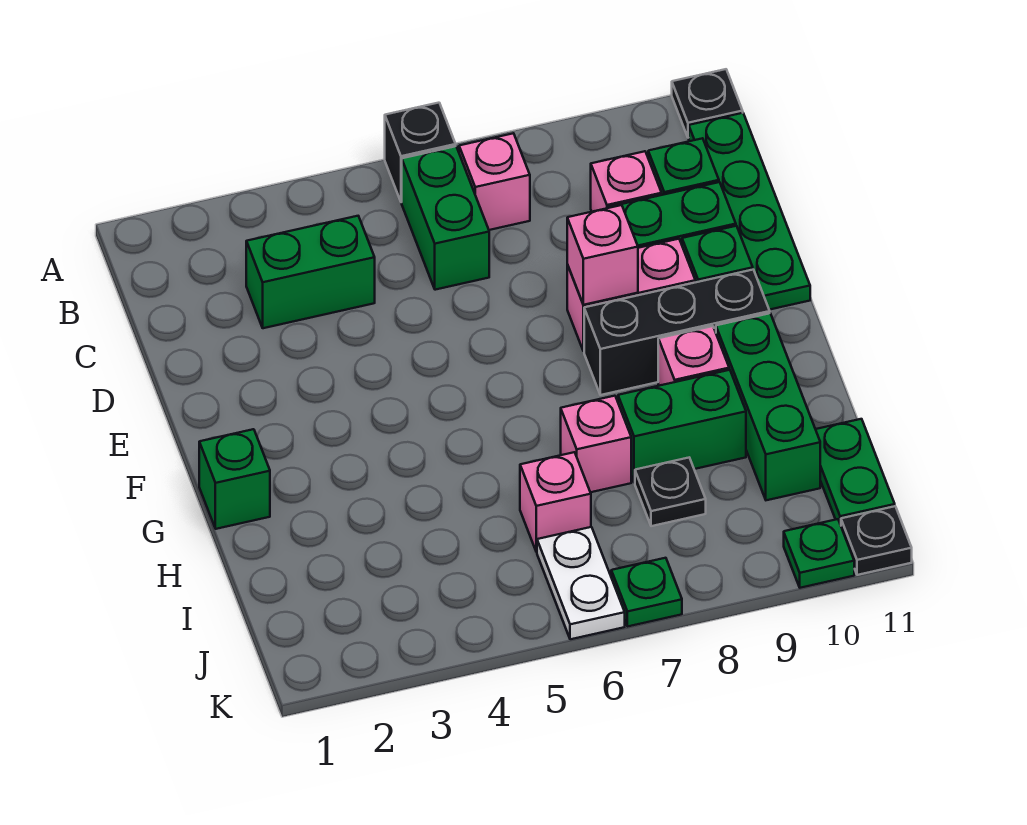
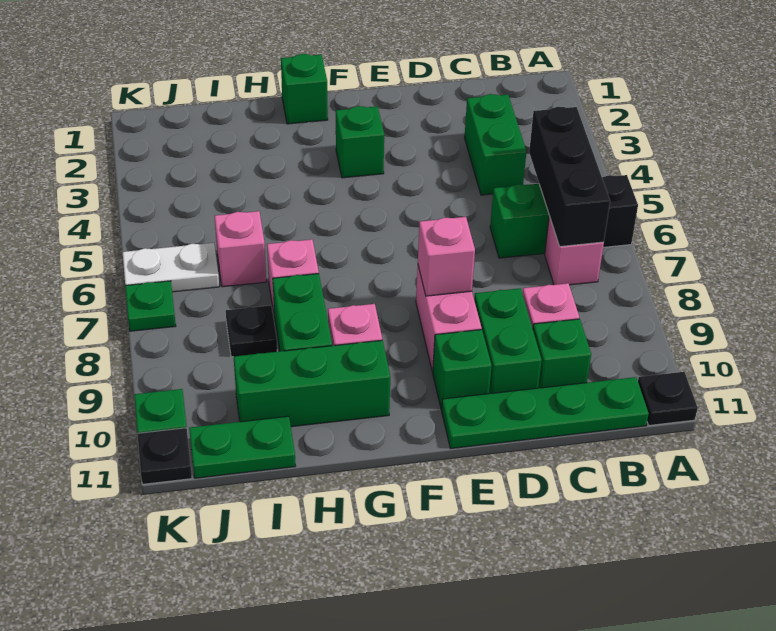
none -> green brick F3 level 1
black brick F8:F10 level 1 -> black brick B5:B7 level 2

